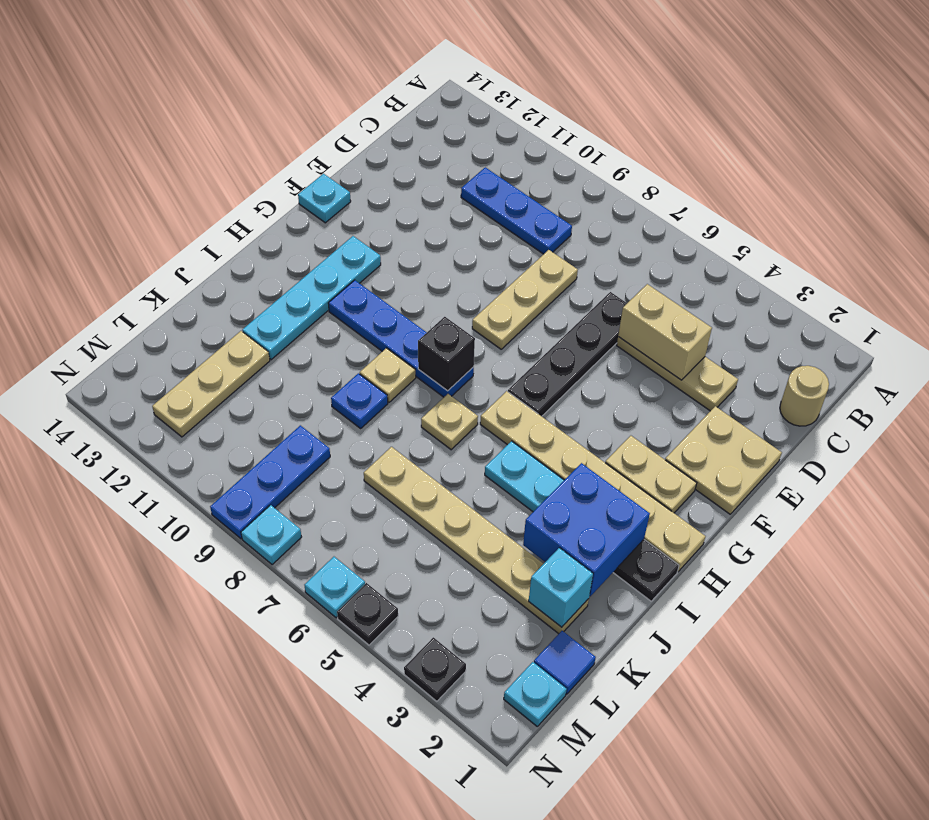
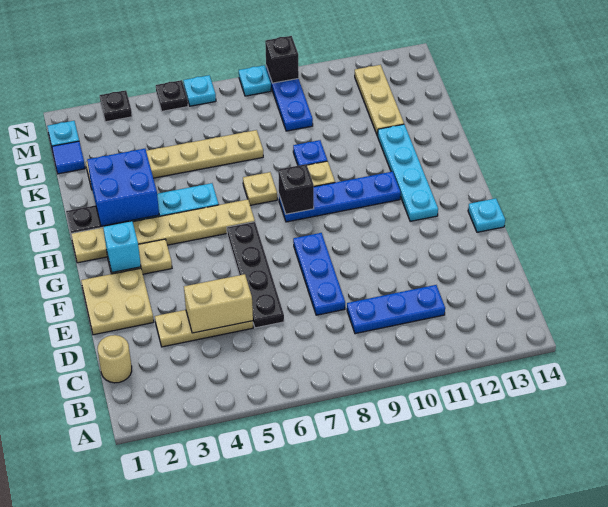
tan plate D8:F8 level 1 -> blue plate D8:F8 level 1
cyan brick K2 level 2 -> cyan brick G2 level 2
none -> black brick N9 level 2

